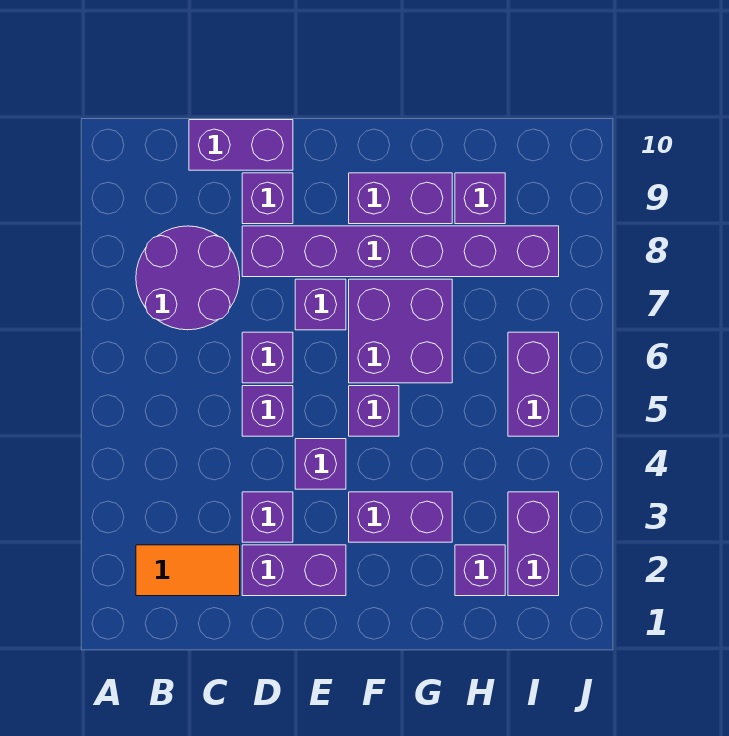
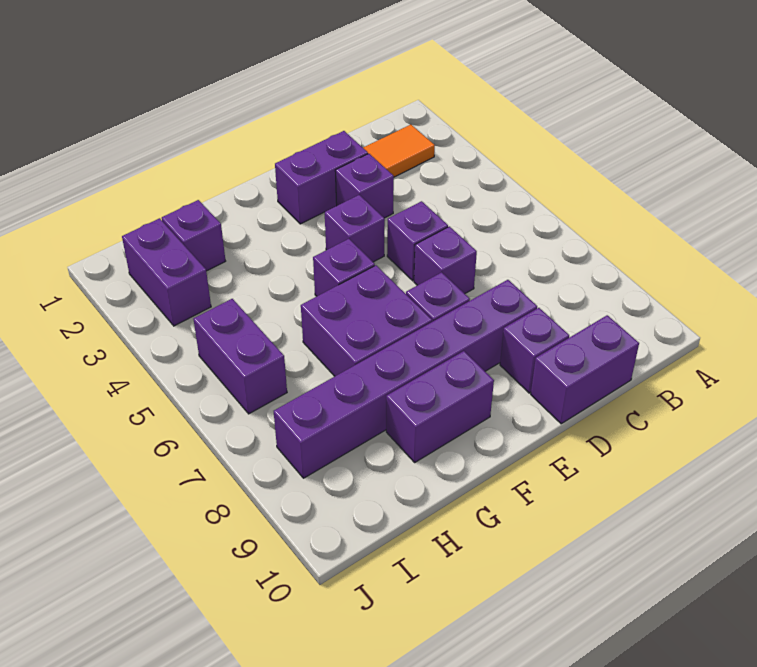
purple round brick B7:C8 level 1 -> none
purple brick F3:G3 level 1 -> none
purple brick H9 level 1 -> none

